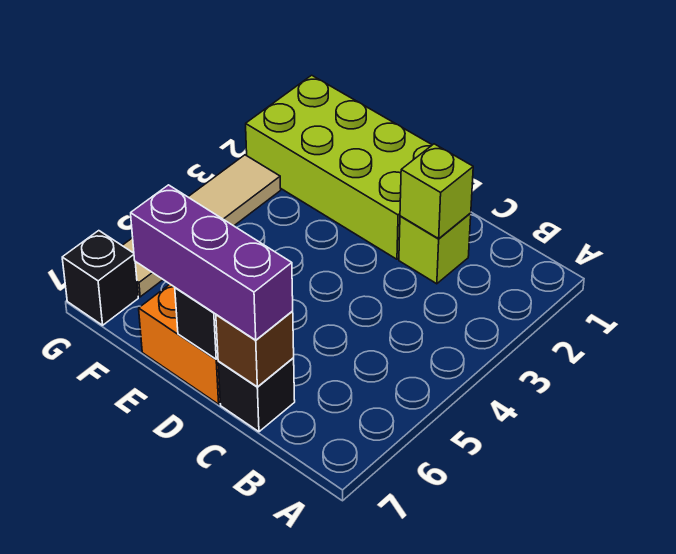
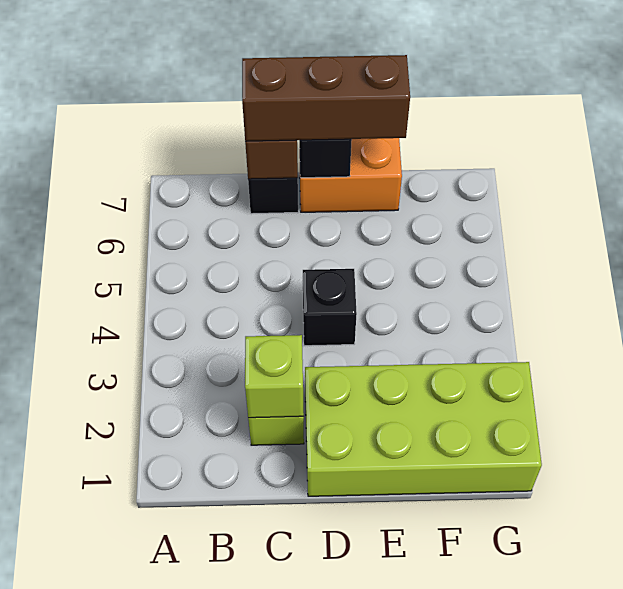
purple brick C7:E7 level 3 -> brown brick C7:E7 level 3
tan tile G3:G6 level 1 -> none
black brick G7 level 1 -> black brick D4 level 1

